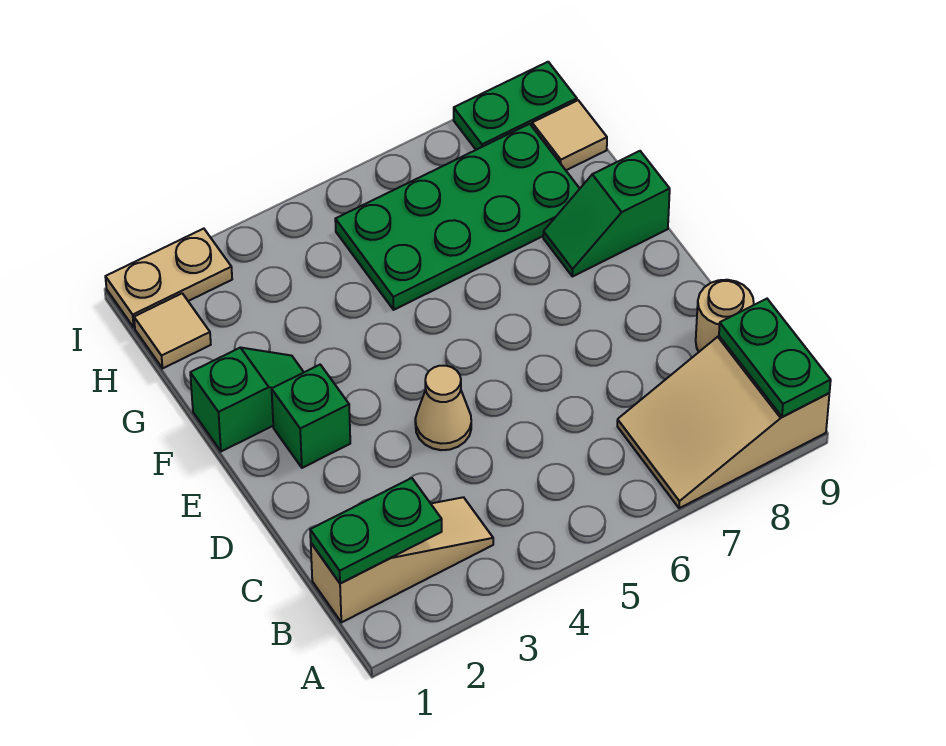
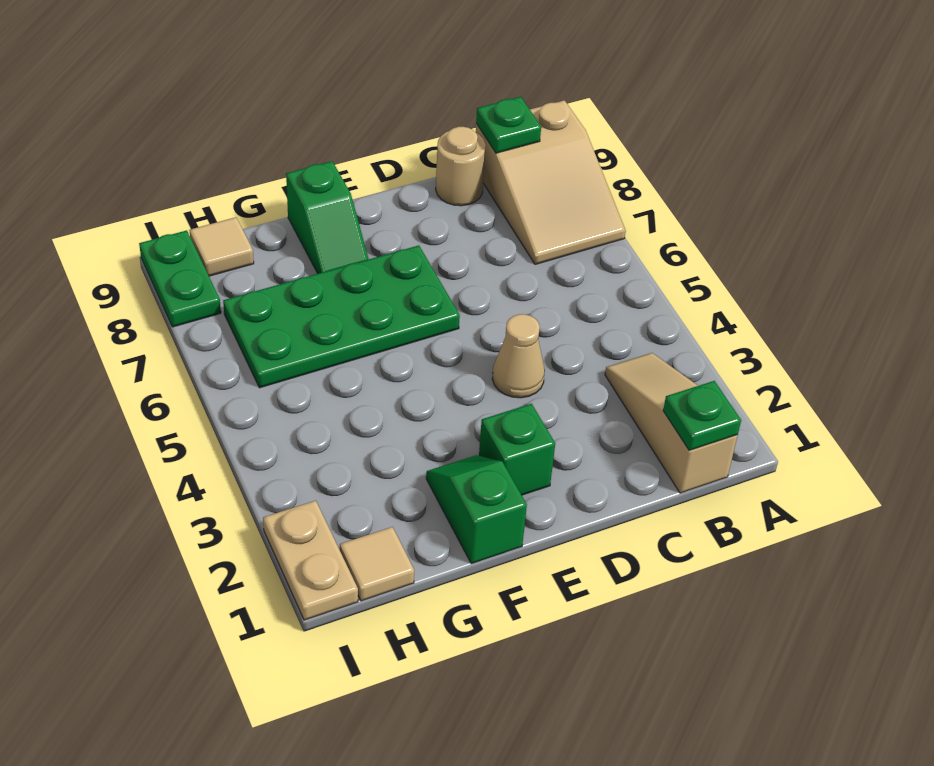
green plate A9:B9 level 2 -> green plate B9 level 2
green plate B1:B2 level 2 -> green plate B1 level 2
green plate G5:H8 level 1 -> green plate E6:H7 level 1

